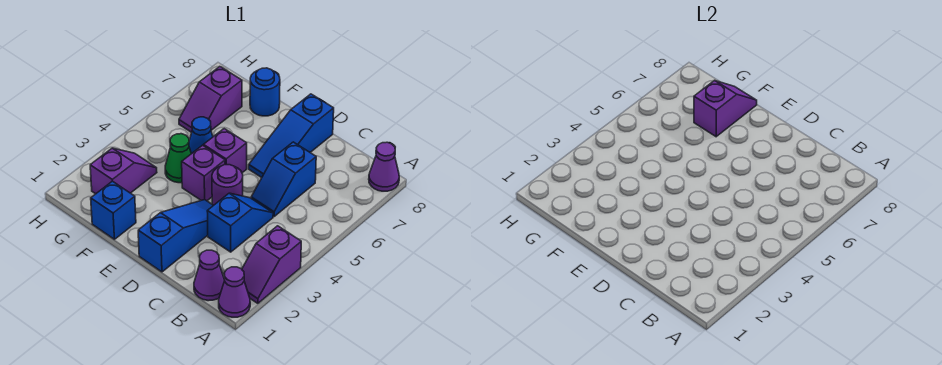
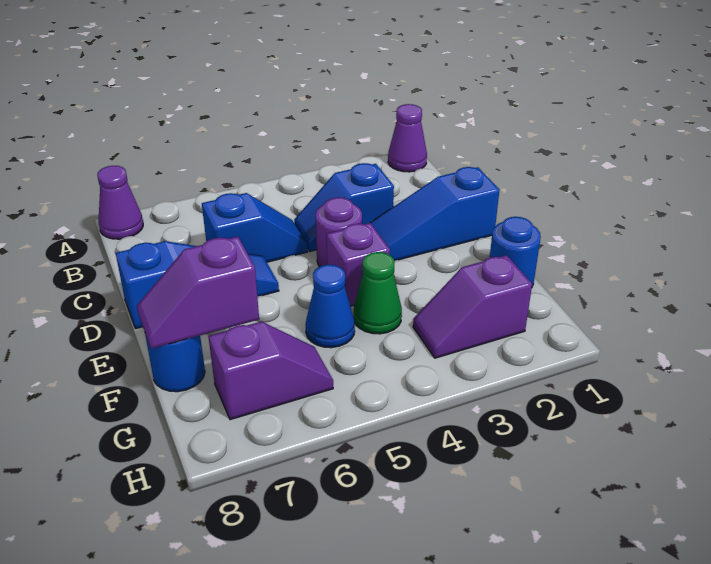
purple slope A2:A3 level 1 top 3 -> none
purple cone B1 level 1 -> none
purple brick E5 level 1 -> none
blue brick F1 level 1 -> blue round brick F1 level 1

